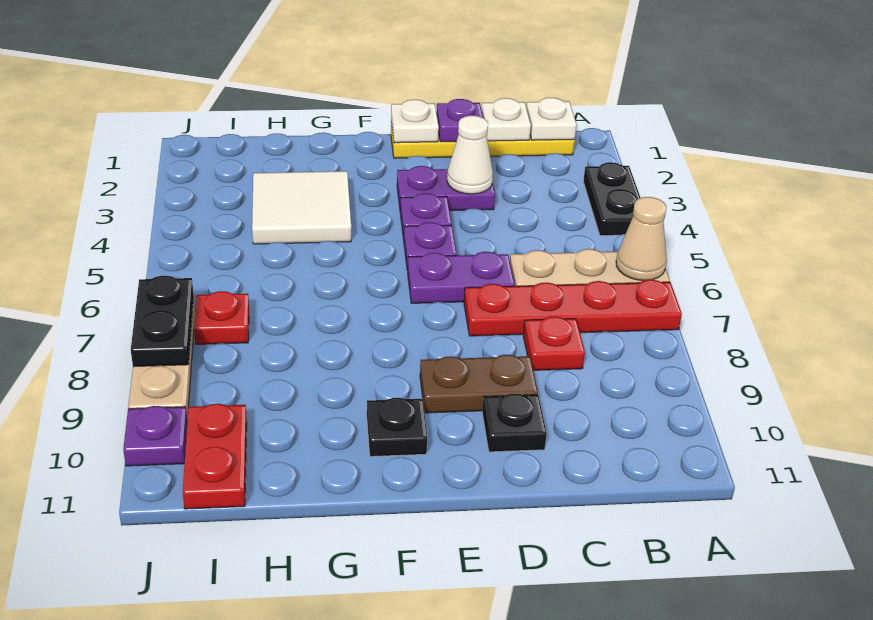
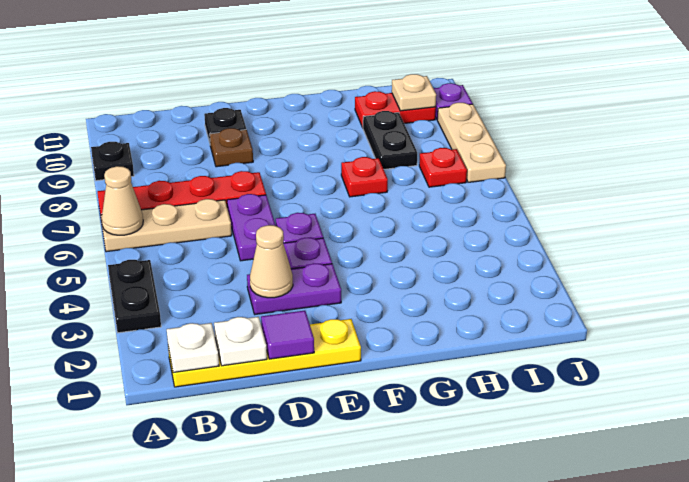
red plate C8 level 1 -> red plate G7 level 1
purple plate D1 level 2 -> purple tile D1 level 2
white cone D3 level 2 -> tan cone D3 level 2
purple plate D6:E6 level 1 -> purple plate D5:D6 level 1
brown plate D9:E9 level 1 -> brown plate D9 level 1
white plate E1 level 2 -> none
black plate F10 level 1 -> black plate A9 level 1
white tile G3:H4 level 1 -> none
red plate I10:I11 level 1 -> red plate H10:I10 level 1
none -> tan plate I10 level 2
black plate J7:J8 level 2 -> black plate H8:H9 level 1

